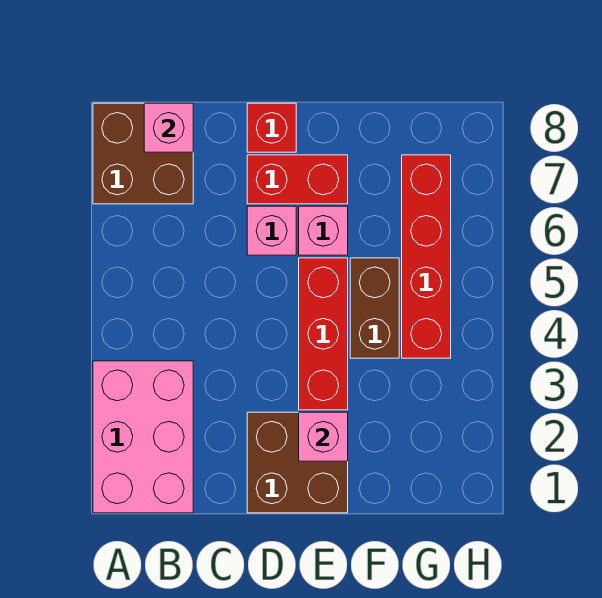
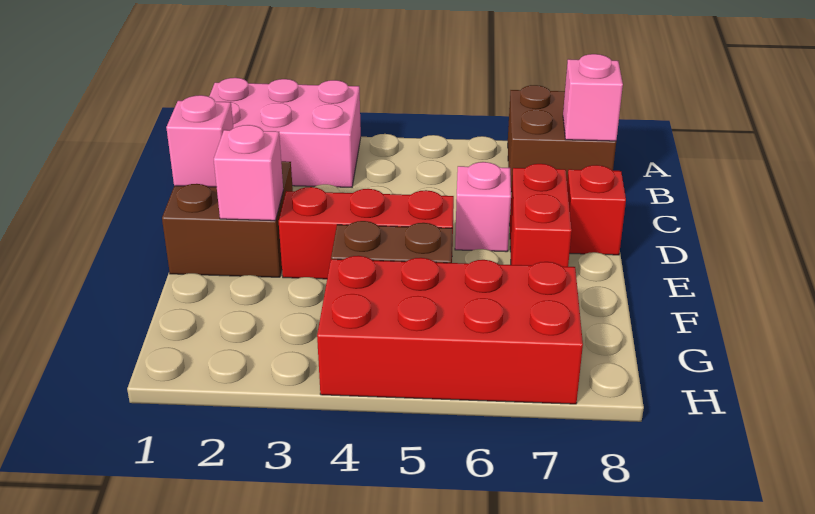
pink brick E6 level 1 -> pink brick D1 level 2
red brick G4:G7 level 1 -> red brick G4:H7 level 1

